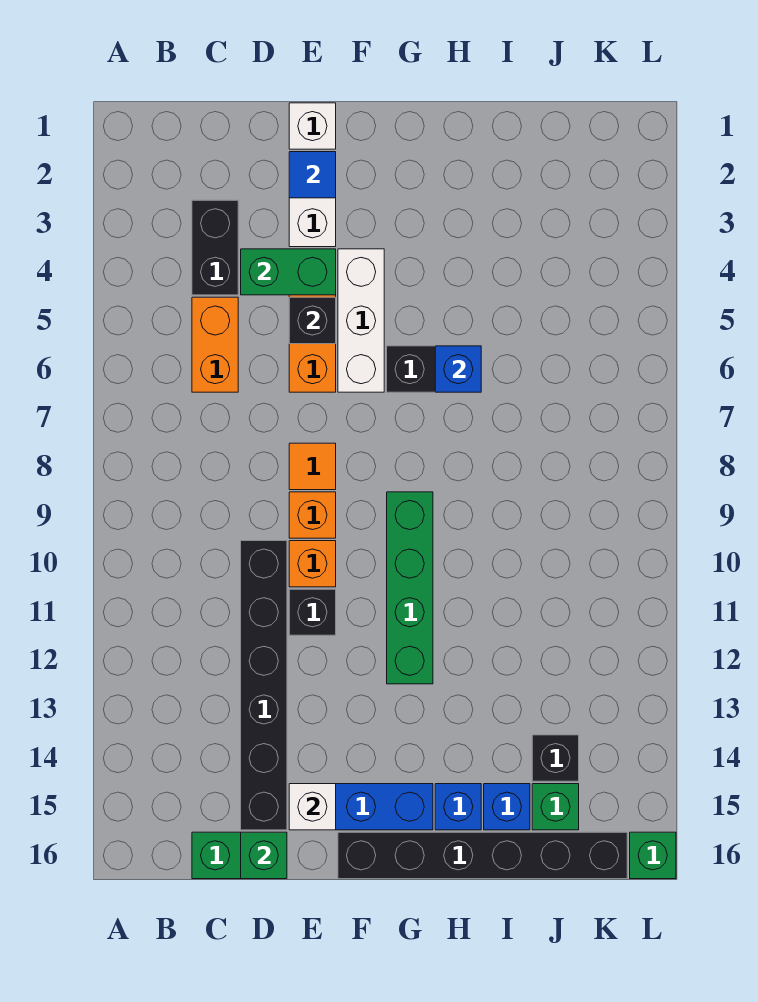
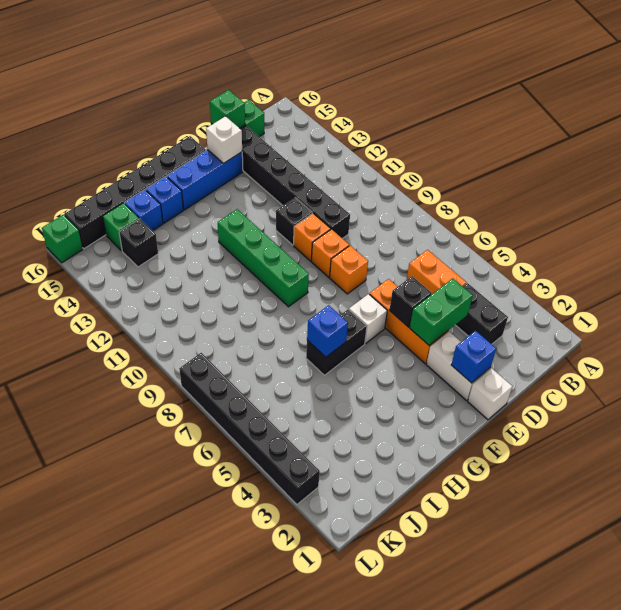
blue tile E2 level 2 -> blue brick E2 level 2
orange tile E8 level 1 -> orange brick E8 level 1
white brick F4:F6 level 1 -> white brick F6 level 1
none -> black brick L3:L8 level 1

